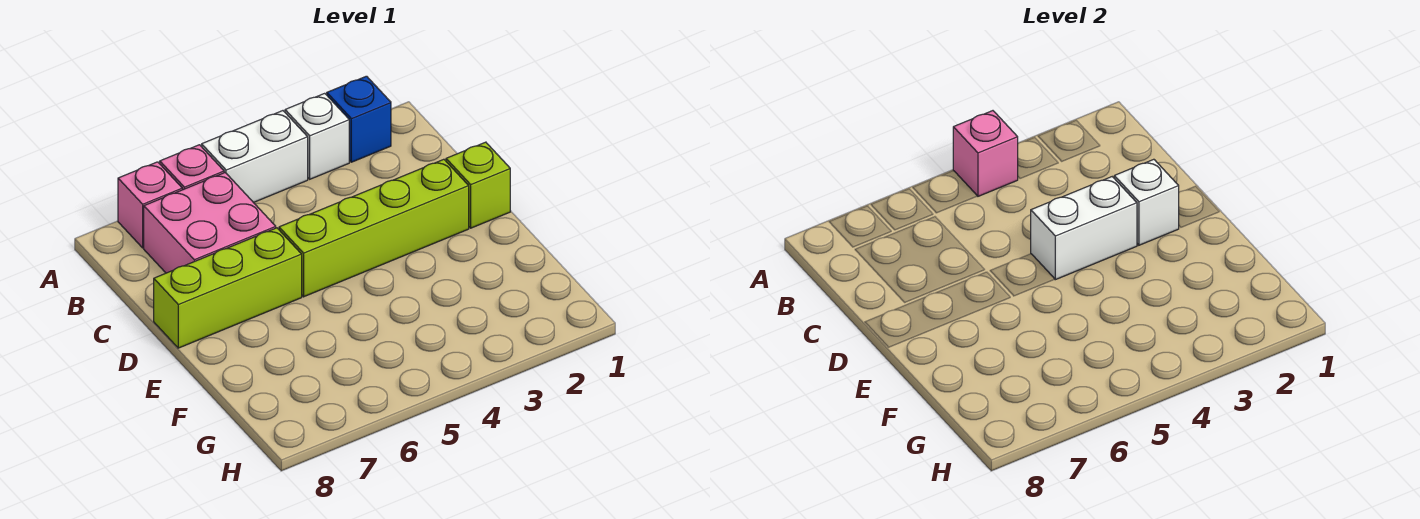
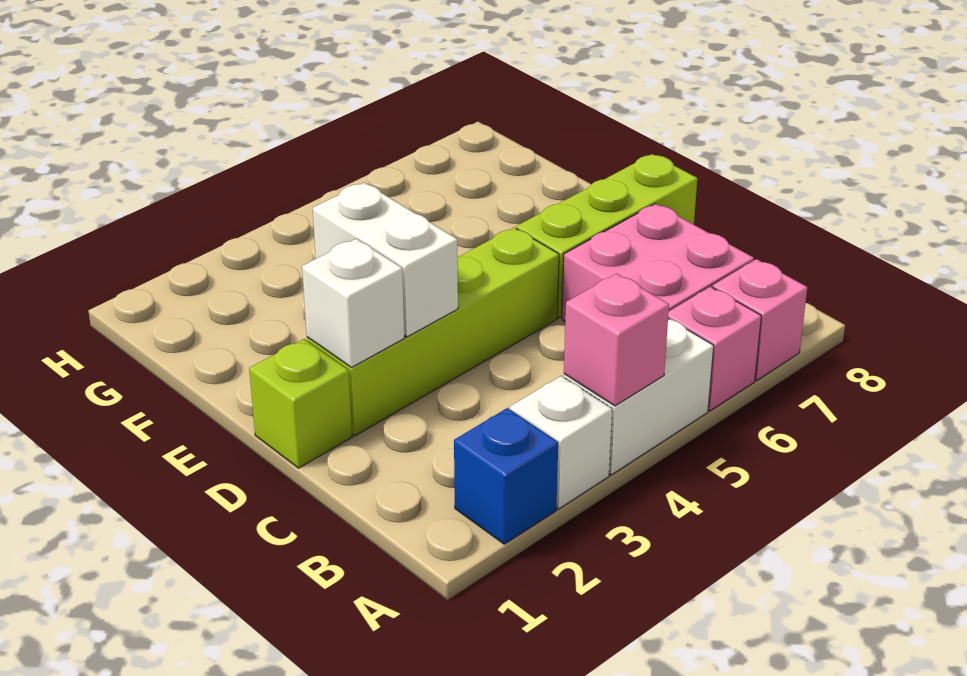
white brick D3:D4 level 2 -> white brick D3:E3 level 2

